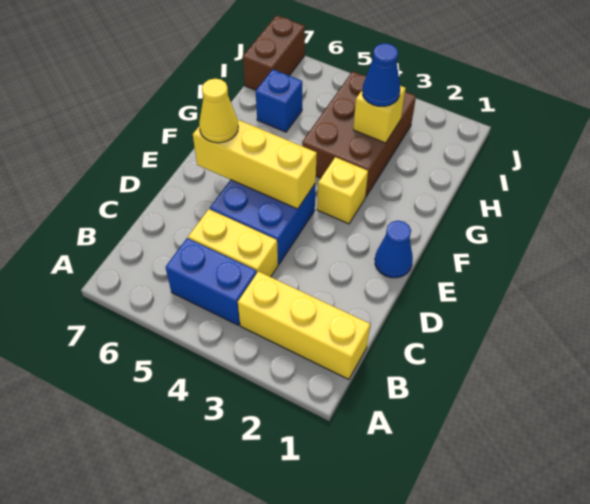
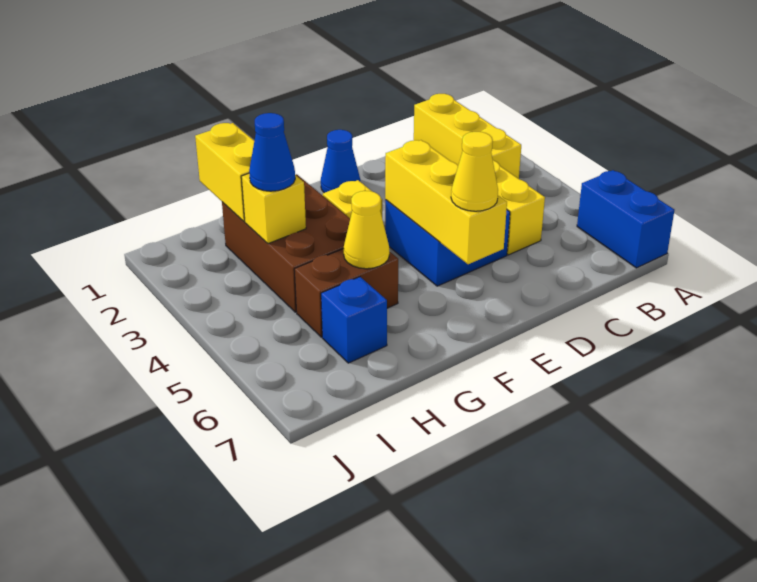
blue brick B4:B5 level 1 -> blue brick A6:A7 level 1
brown brick G3:I4 level 1 -> brown brick G2:H4 level 1
none -> yellow cone G5 level 2
none -> yellow brick H1:H2 level 2
brown brick I7:J7 level 1 -> brown brick G5:H5 level 1

